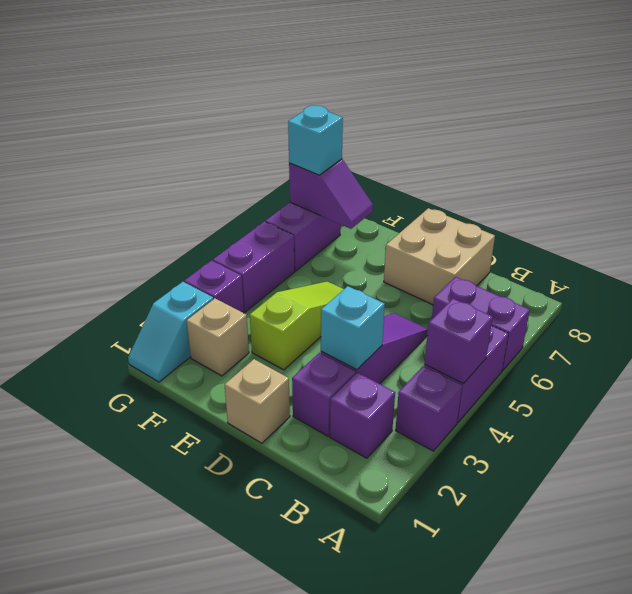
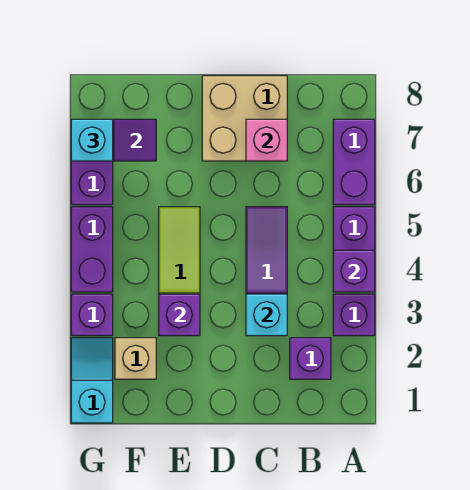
purple brick A6:B6 level 1 -> purple brick A6:A7 level 1
purple brick C2 level 1 -> purple brick E3 level 2
none -> pink brick C7 level 2
tan brick D1 level 1 -> none
cyan slope G1:G2 level 1 top 2 -> cyan slope G1:G2 level 1 top 1

